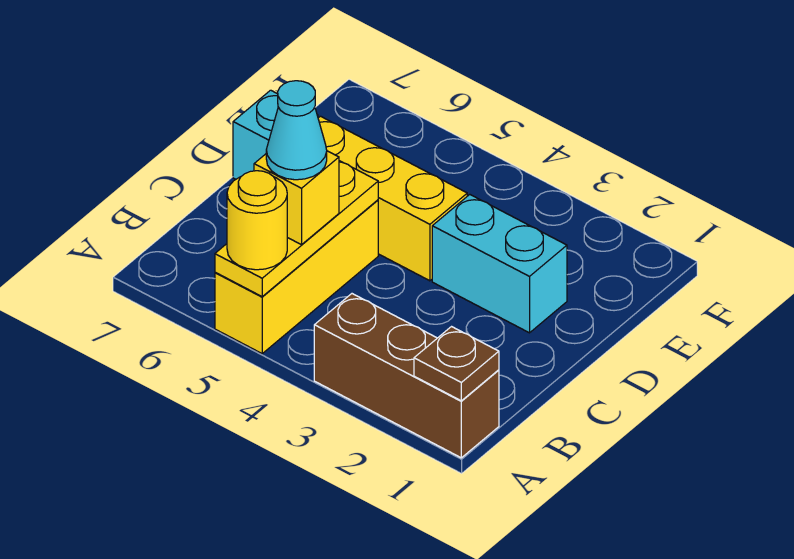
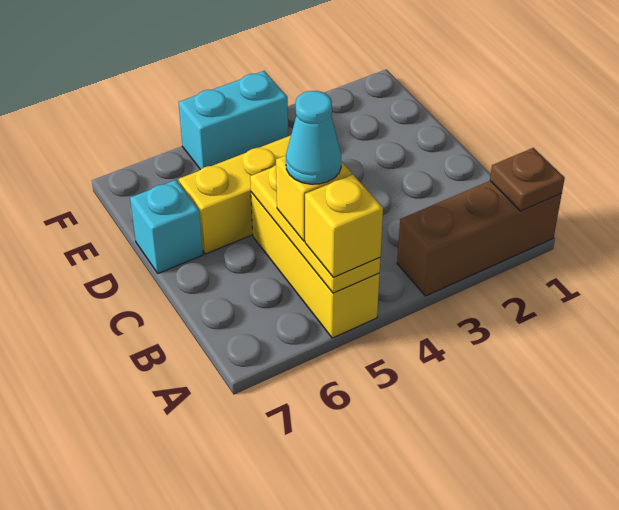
yellow round brick A5 level 3 -> yellow brick A5 level 3
cyan brick D2:D3 level 1 -> cyan brick F4:F5 level 1

